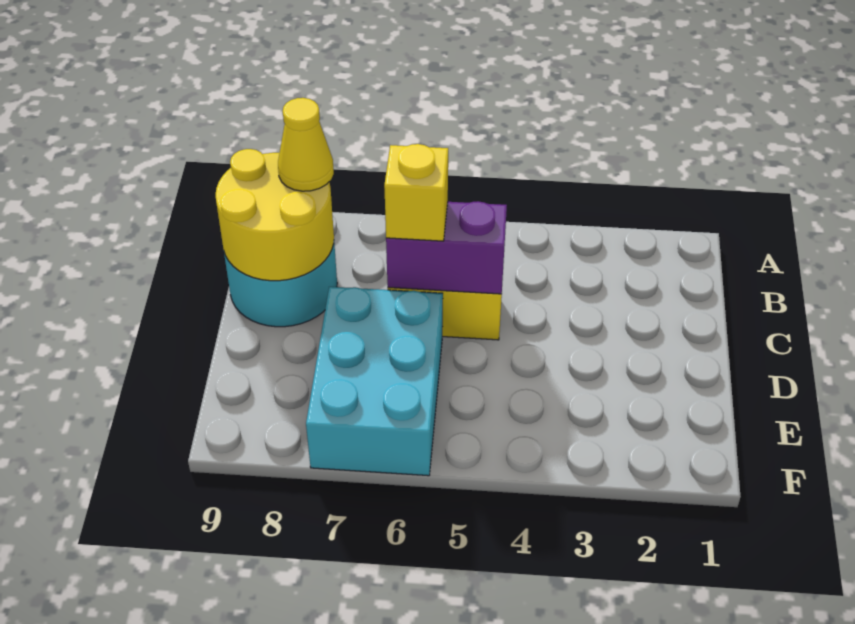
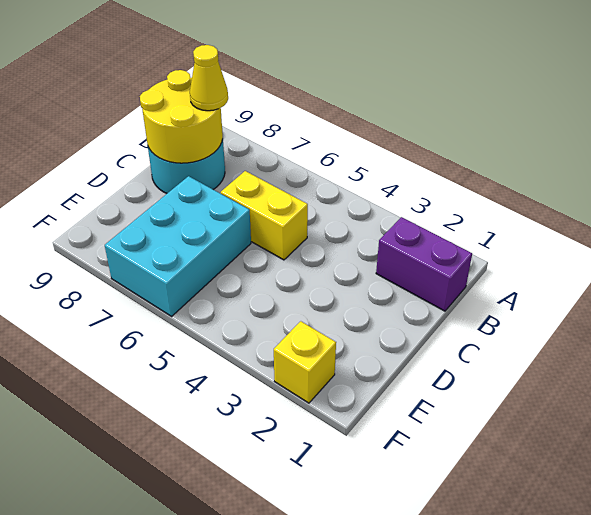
purple brick C5:C6 level 2 -> purple brick B1:B2 level 1
yellow brick C6 level 3 -> yellow brick F2 level 1

